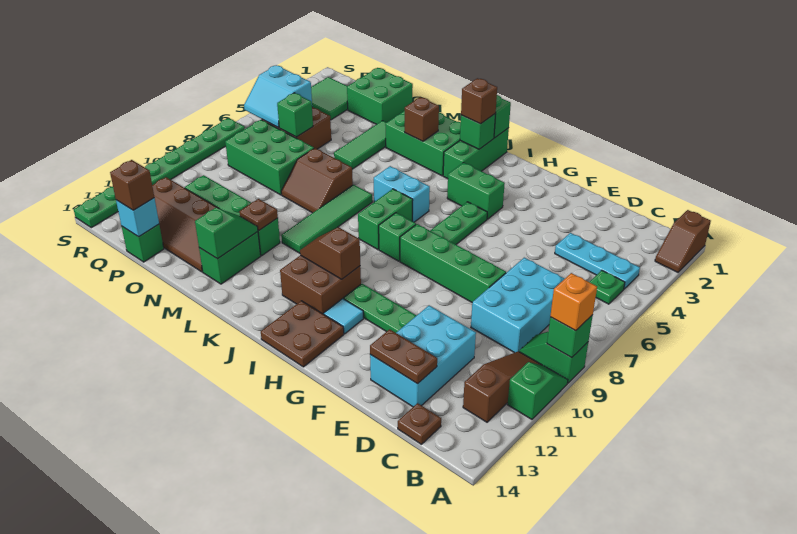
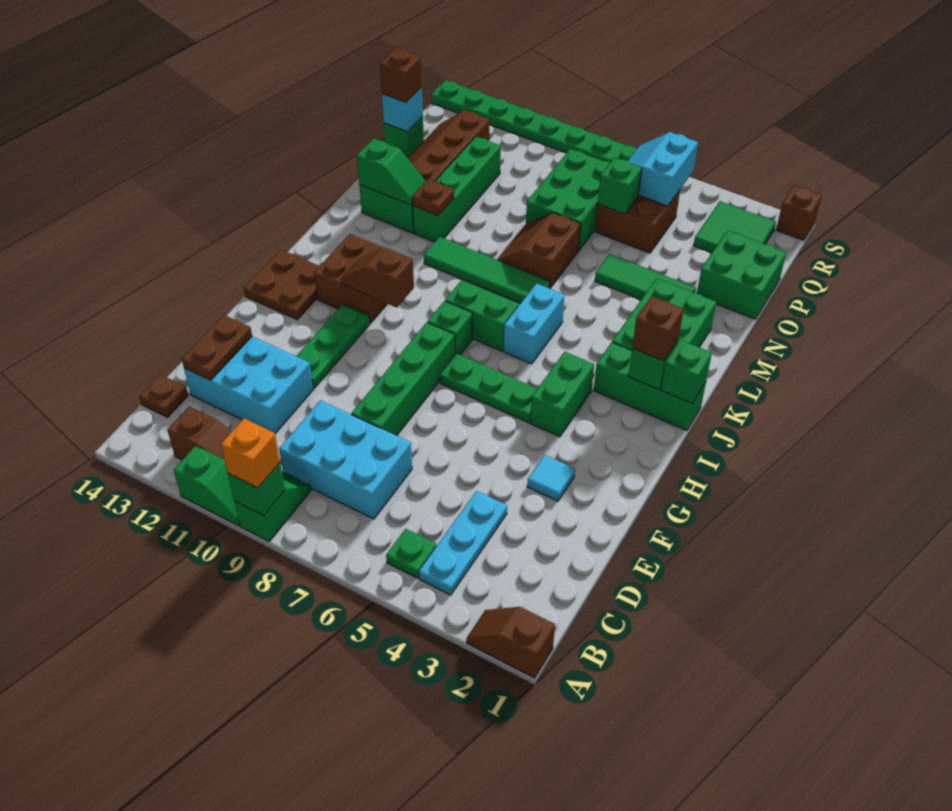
cyan tile H12 level 1 -> cyan tile F3 level 1
brown slope I11:J11 level 2 top I -> brown slope I10:I11 level 2 top 10
brown brick L3 level 2 -> brown brick S1 level 1

